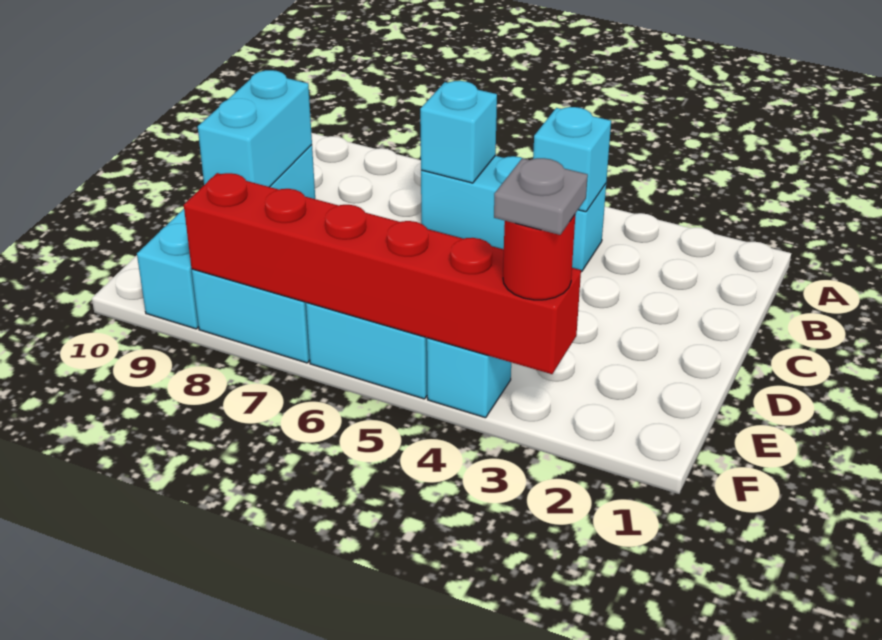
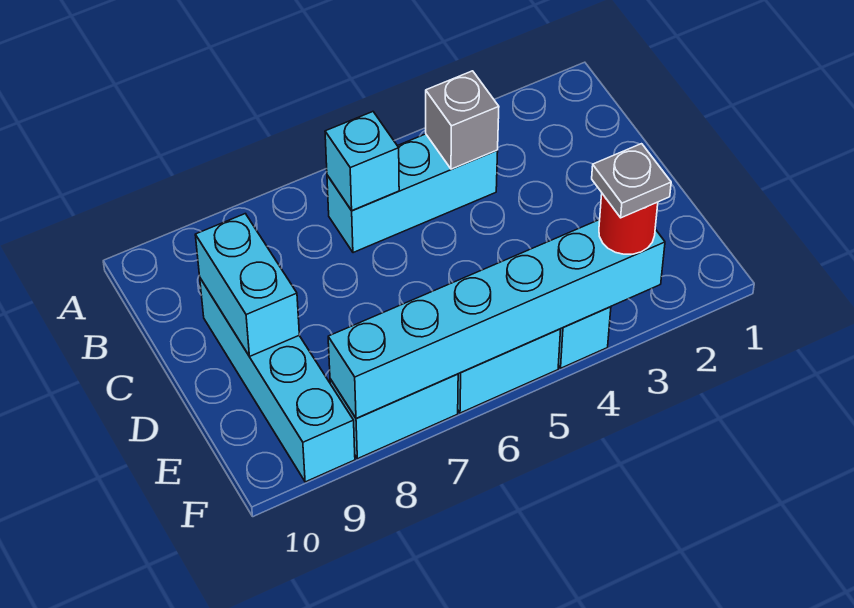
cyan brick B4 level 2 -> grey brick B4 level 2
red brick F3:F8 level 2 -> cyan brick F3:F8 level 2

